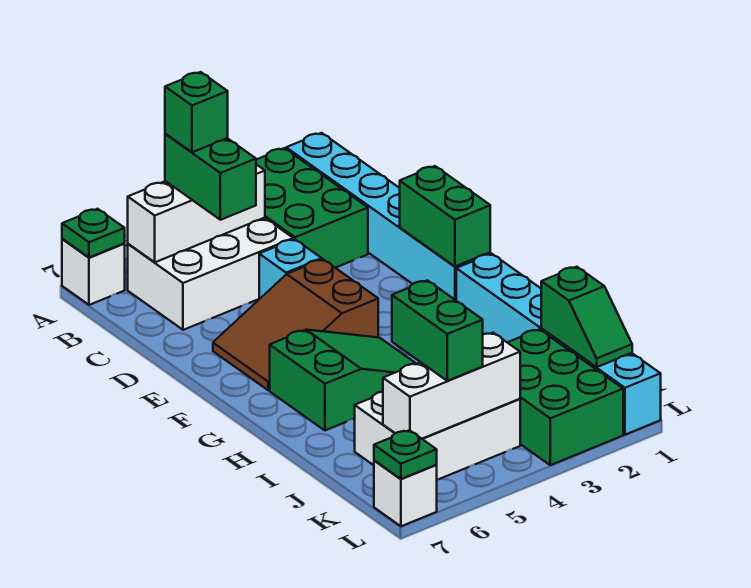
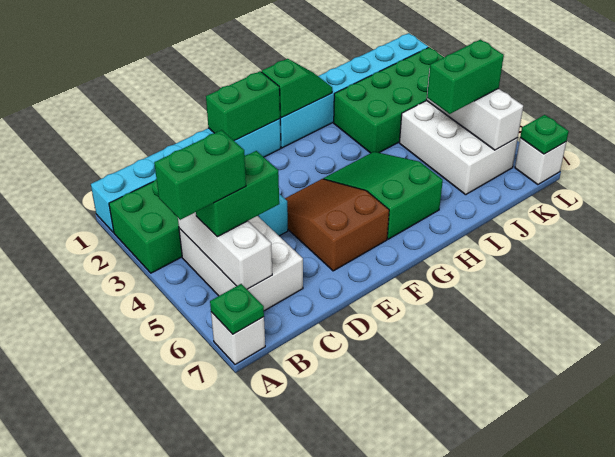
green brick B5 level 4 -> green brick A5:B5 level 4
brown slope E4:F6 level 1 top 4 -> brown slope E4:F6 level 1 top 6
green slope J1:K1 level 2 top J -> green slope G1:H1 level 2 top G
green brick J2:L3 level 1 -> green brick I2:L3 level 1

